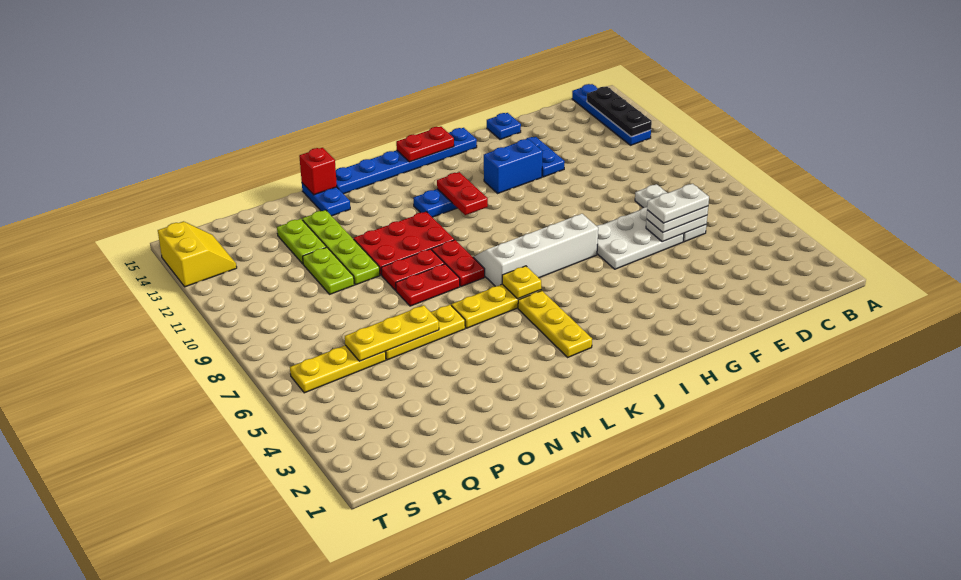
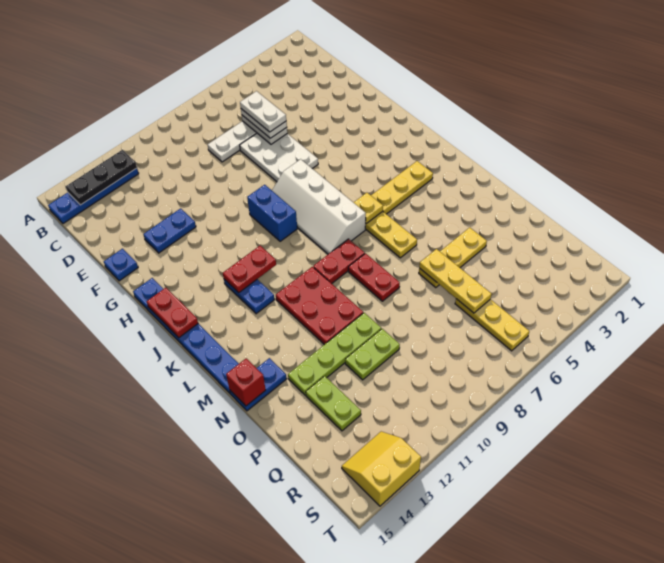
blue brick G12:H12 level 1 -> blue brick H9:I9 level 1
red plate M9:N9 level 1 -> none
yellow plate N6:P6 level 1 -> yellow plate O4:O6 level 1
lime plate P12:P13 level 1 -> lime plate P13:Q13 level 1

